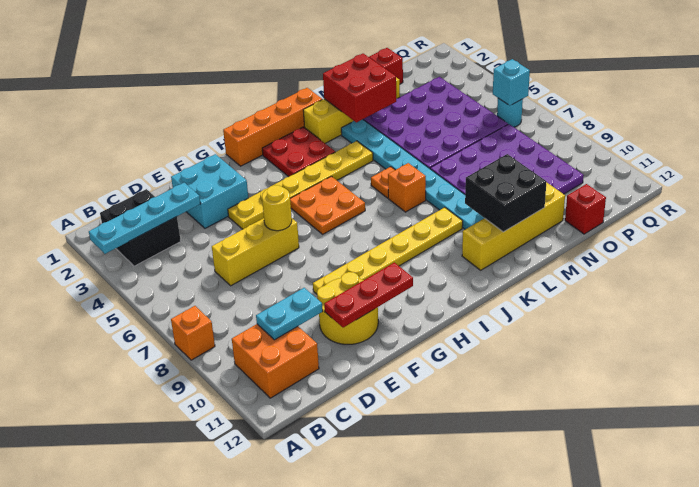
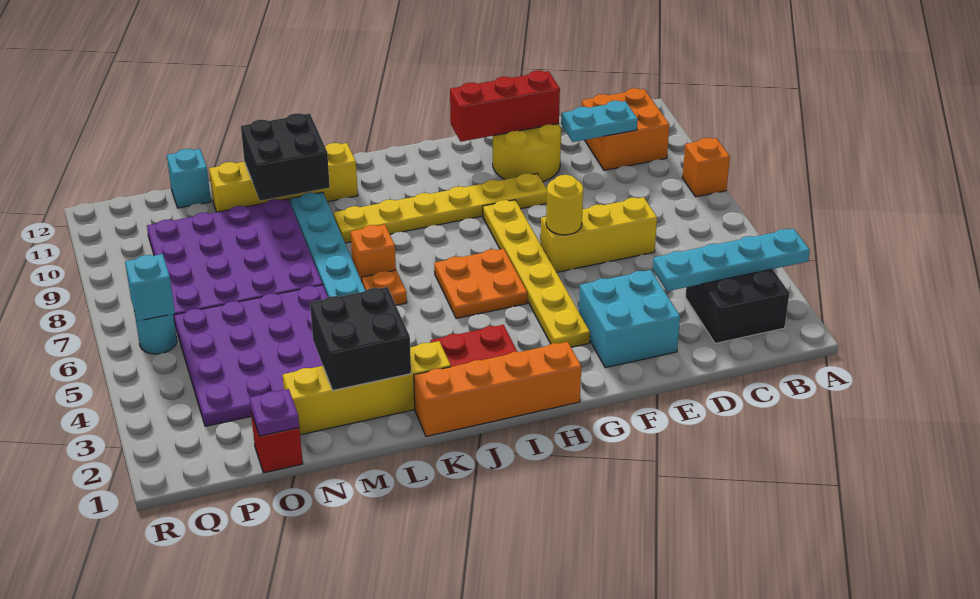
red plate E11:G11 level 2 -> red brick E11:G11 level 2
yellow plate F4:K4 level 1 -> yellow plate G3:G8 level 1
red brick L2:M3 level 2 -> black brick L2:M3 level 2
none -> purple plate O1 level 2
red brick O12 level 1 -> cyan brick O12 level 1

